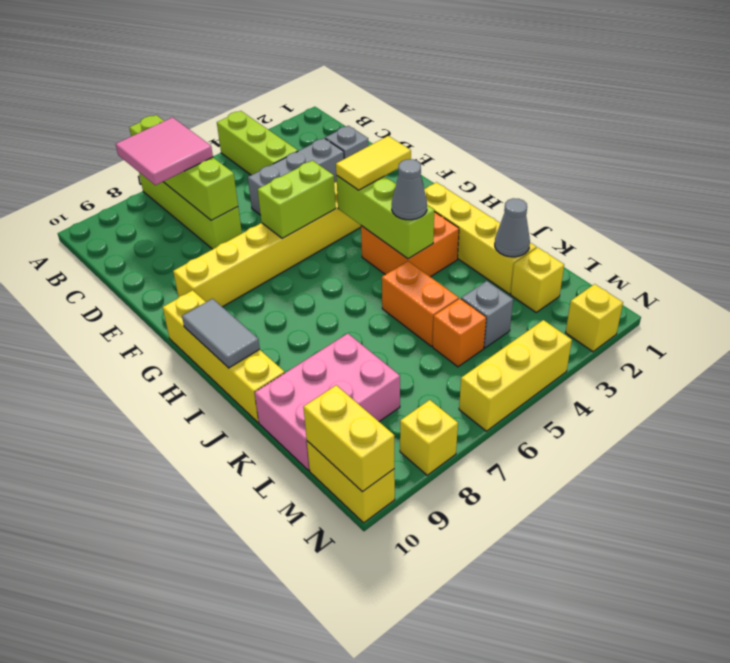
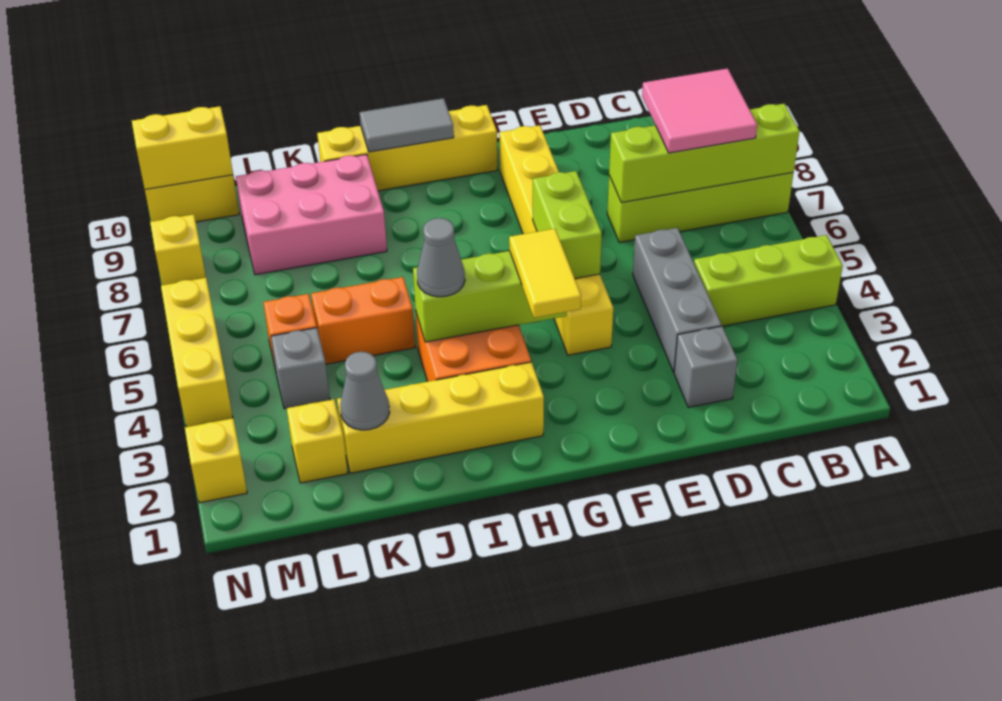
pink brick K8:L10 level 1 -> pink brick J8:L9 level 1

